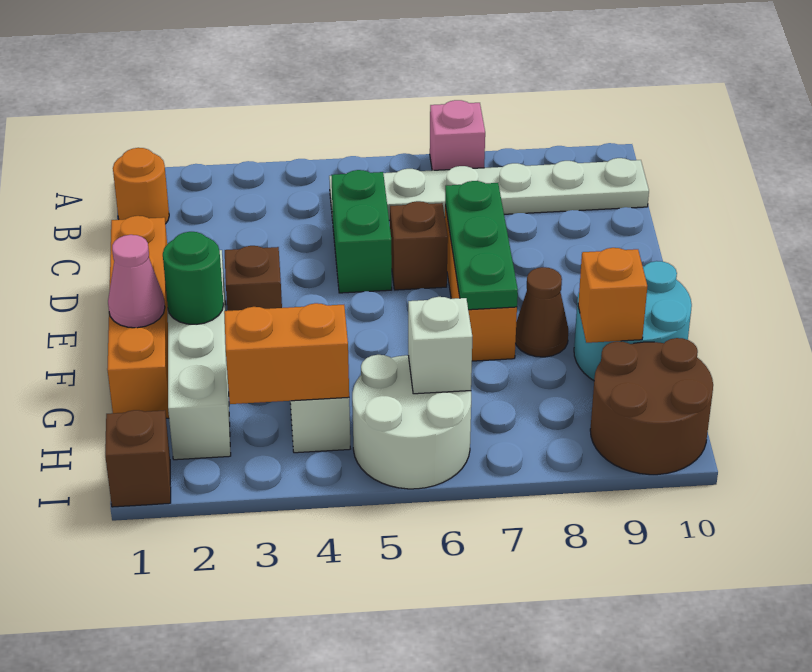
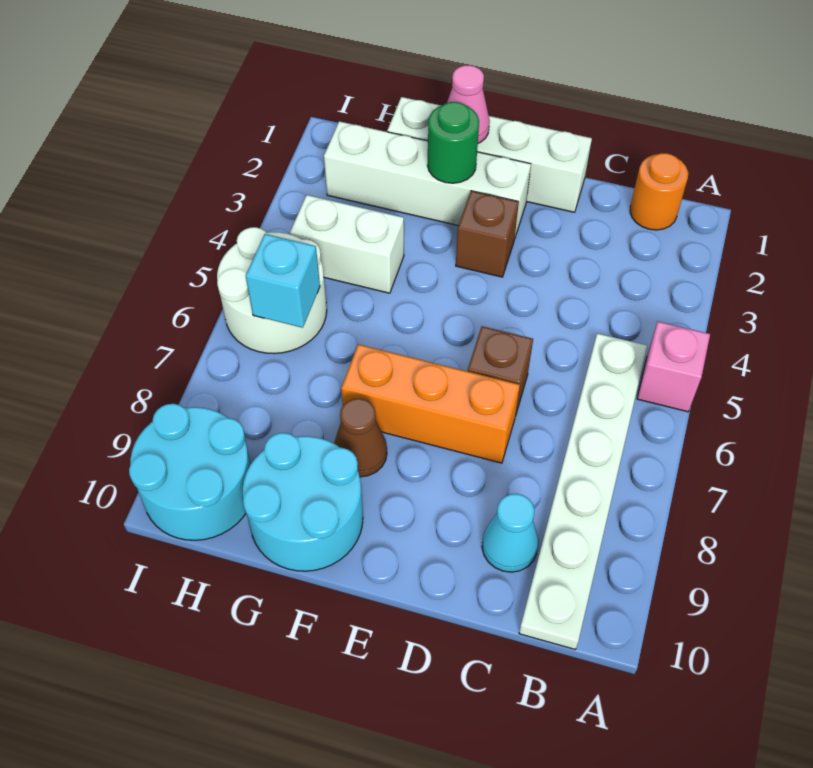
pink brick A7 level 1 -> pink brick A5 level 1
green brick C5:D5 level 1 -> none
none -> cyan cone C9 level 1
orange brick D1:G1 level 1 -> white brick D1:G1 level 1
green plate D7:F7 level 2 -> none
orange brick G9 level 2 -> none
orange brick H3:H4 level 2 -> none
white brick H6 level 2 -> cyan brick H6 level 2
brown round brick H9:I10 level 1 -> cyan round brick H9:I10 level 1
brown brick I1 level 1 -> none

